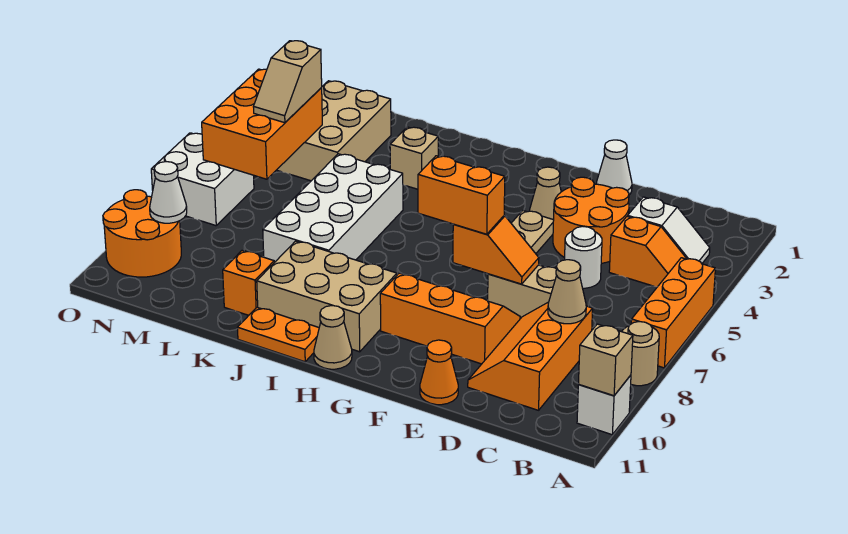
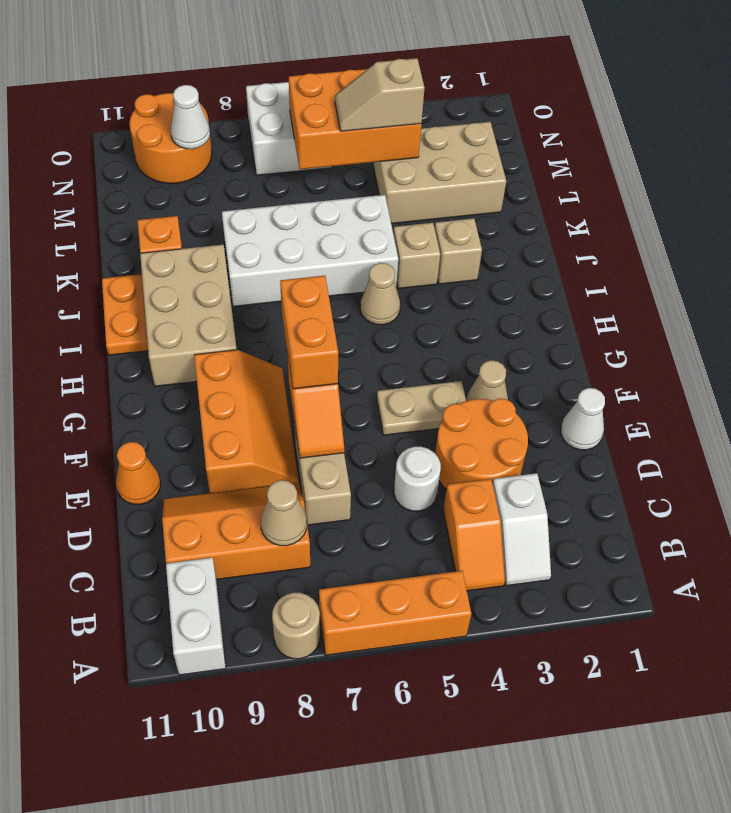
white brick A10 level 1 -> white brick A10:B10 level 1
tan brick A10 level 2 -> tan brick J4 level 1
tan cone H11 level 1 -> tan cone I5 level 1

